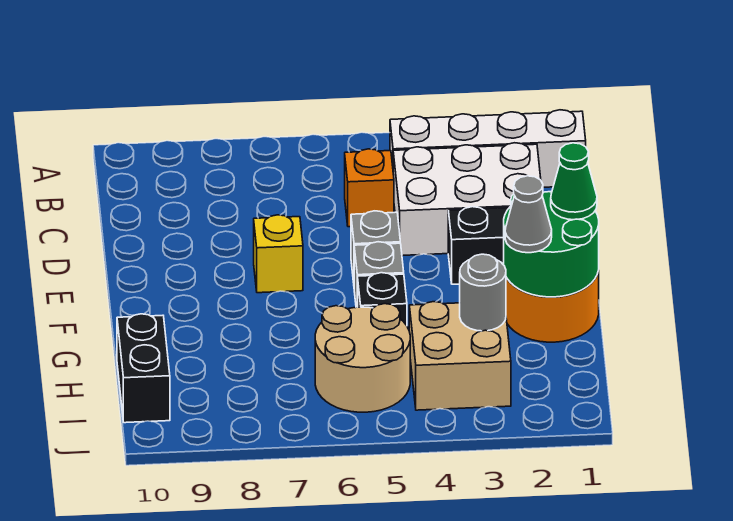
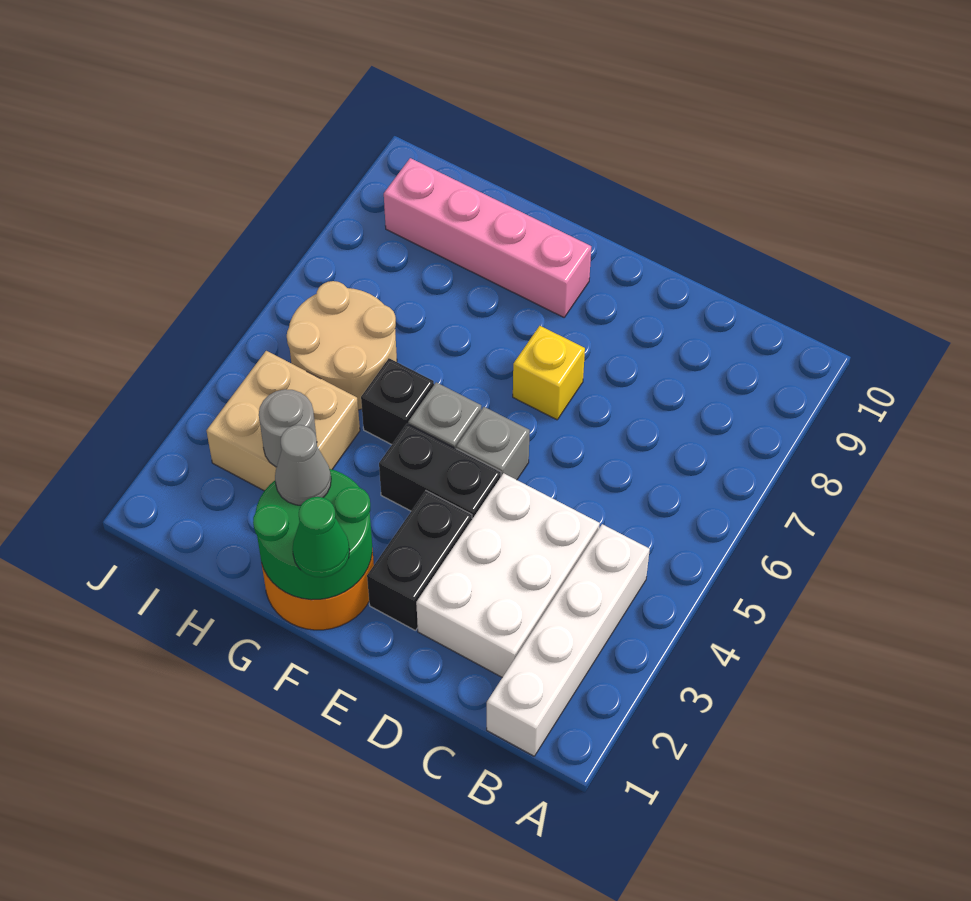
orange brick C5 level 1 -> none
none -> pink brick F9:I9 level 1
black brick H10:I10 level 1 -> black brick E4:F4 level 1

